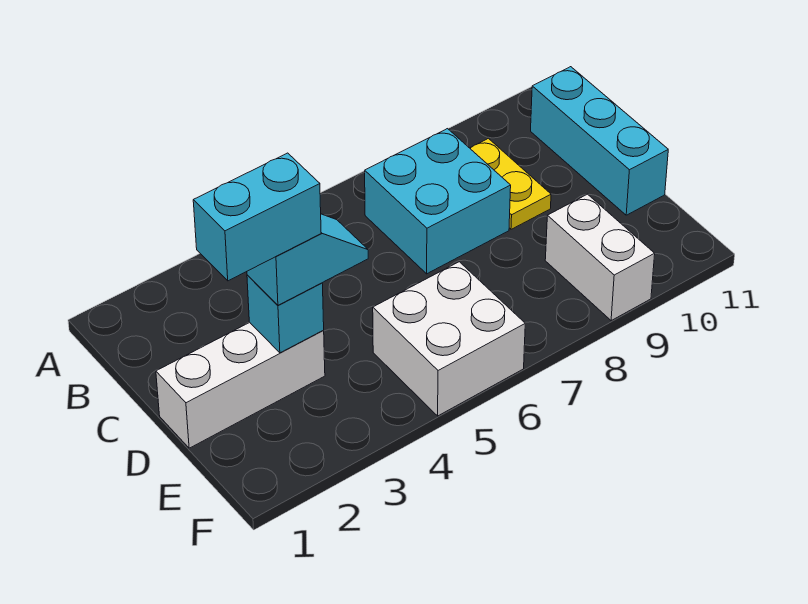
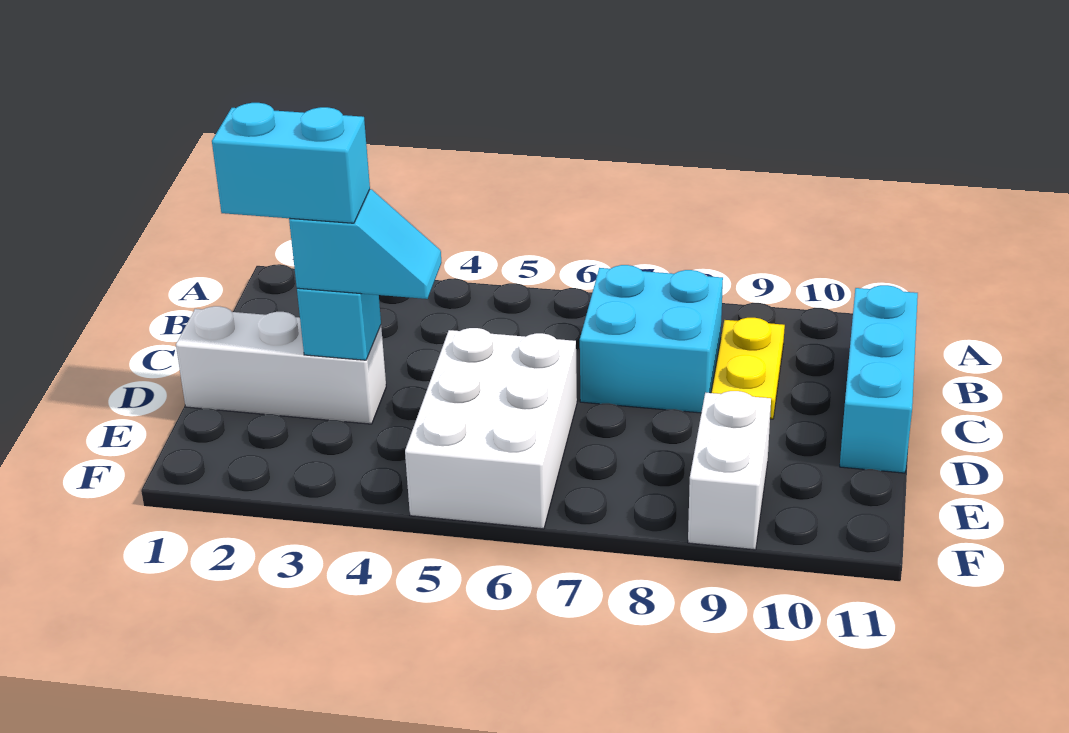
white brick E5:F6 level 1 -> white brick D5:F6 level 1

